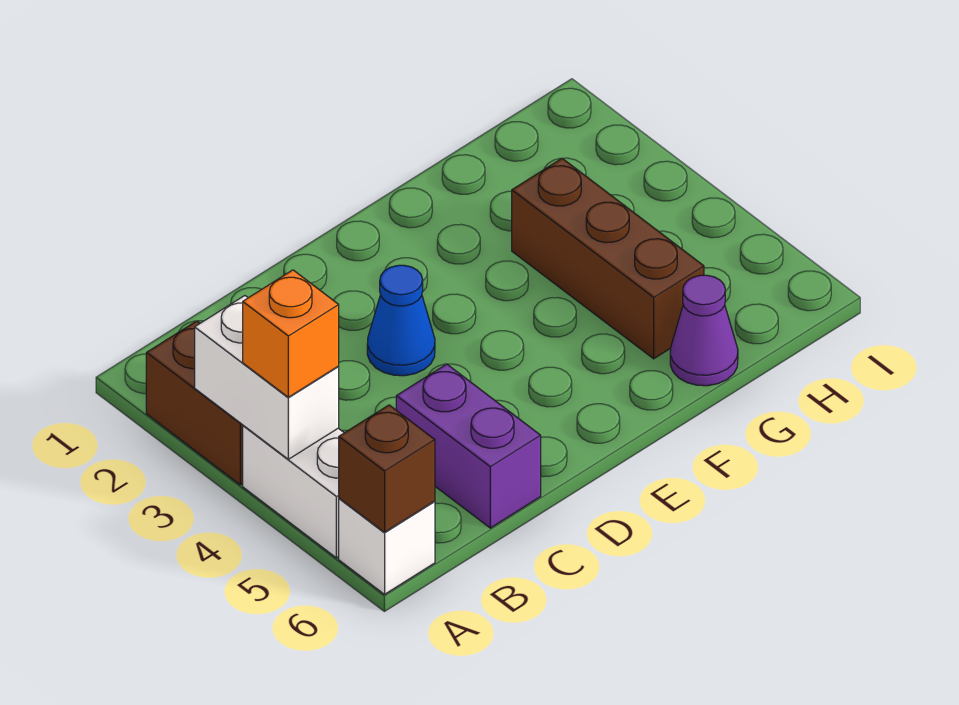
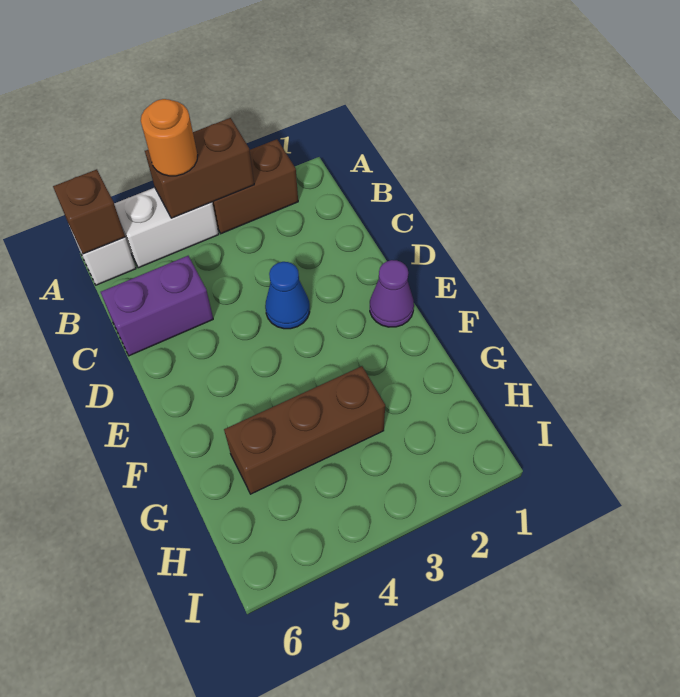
white brick A3:A4 level 2 -> brown brick A3:A4 level 2
orange brick A4 level 3 -> orange round brick A4 level 3
purple cone G6 level 1 -> purple cone E1 level 1

